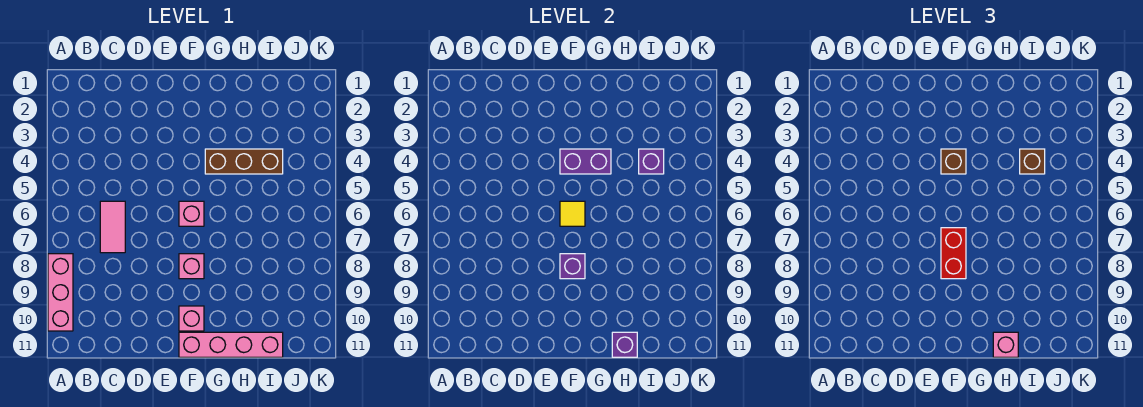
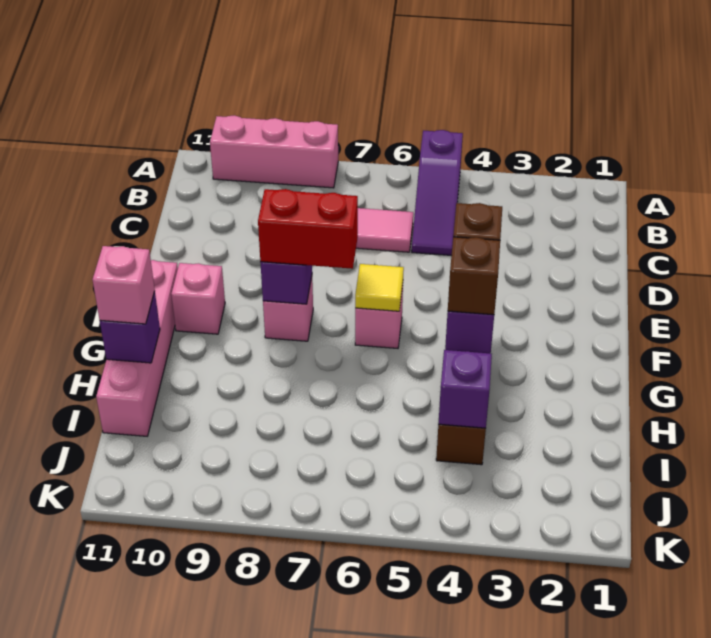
none -> purple slope A5:C5 level 1 top A
brown brick I4 level 3 -> brown brick G4 level 3

